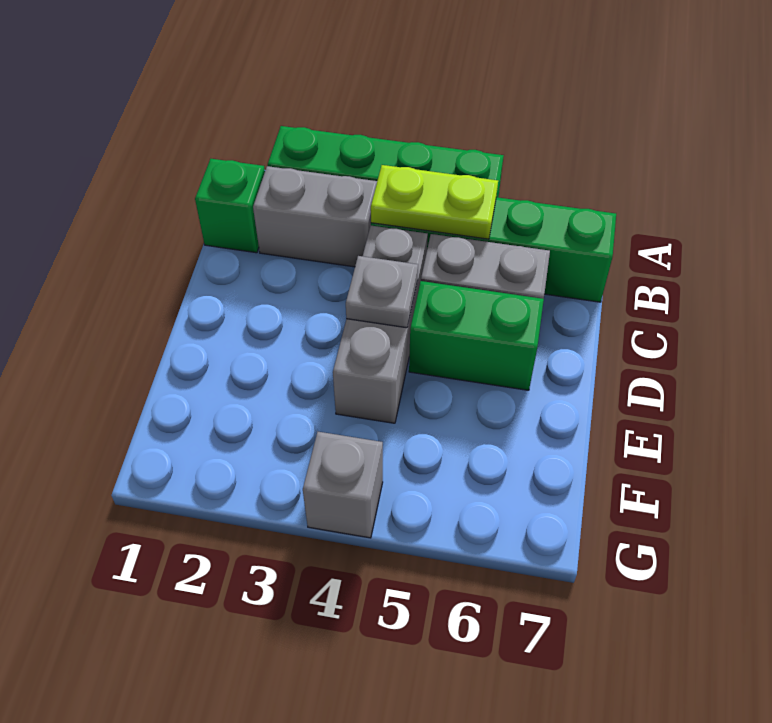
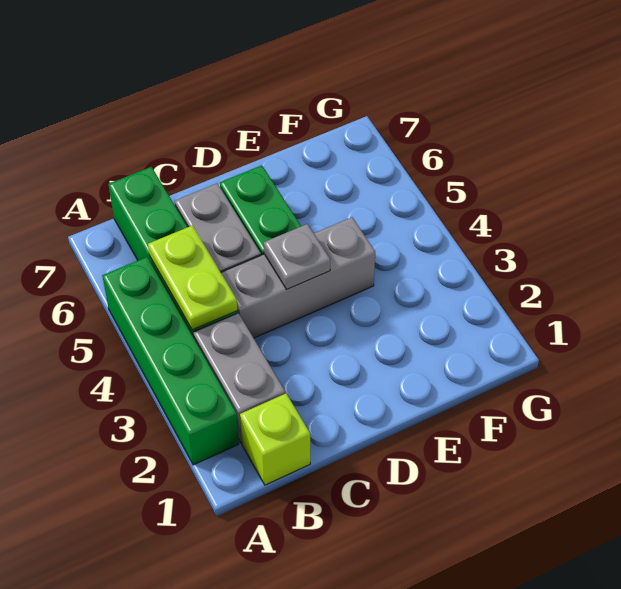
green brick B1 level 1 -> lime brick B1 level 1
grey brick G4 level 1 -> none

